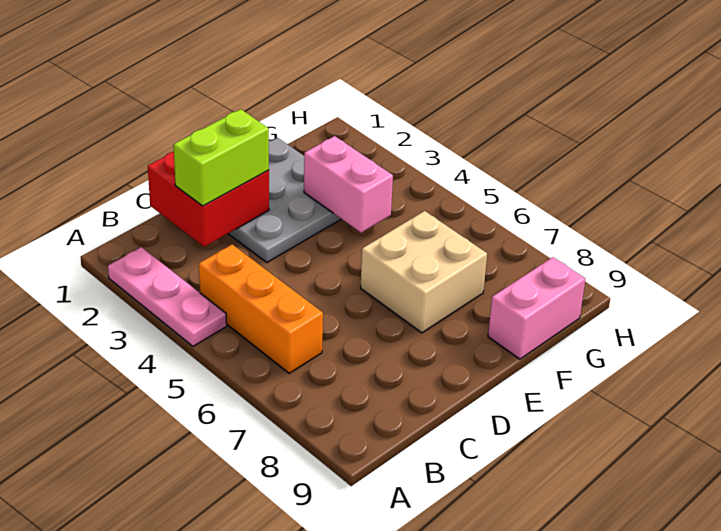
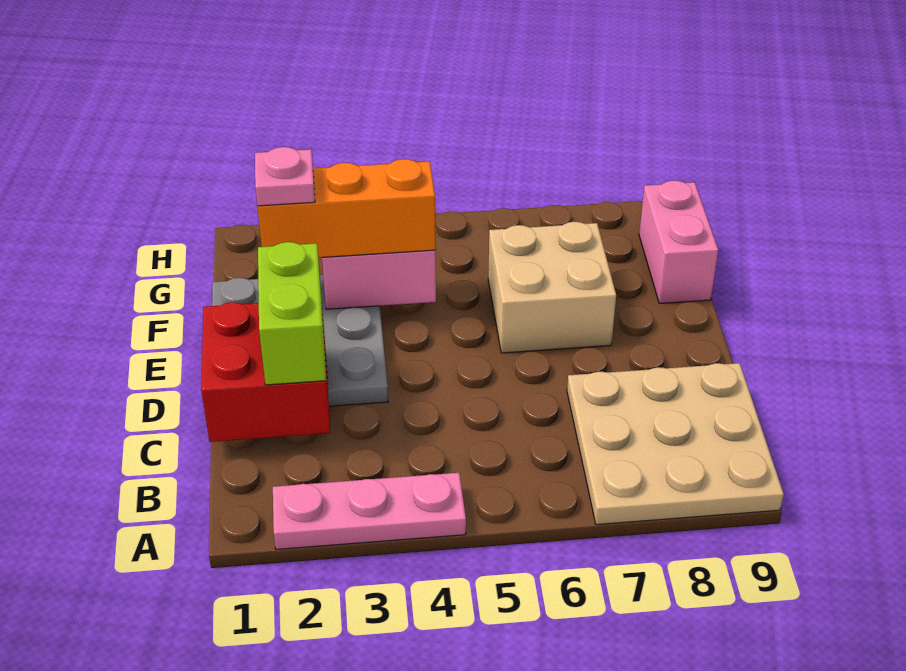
none -> tan plate A7:C9 level 1
orange brick B4:B6 level 1 -> orange brick F2:F4 level 3
none -> pink plate F2 level 4

